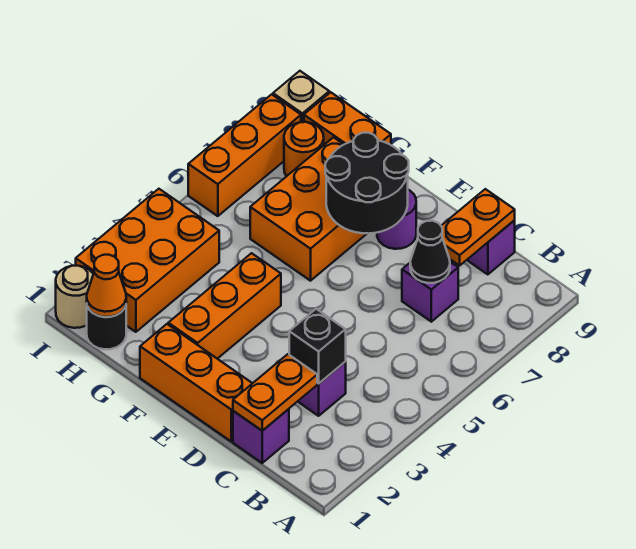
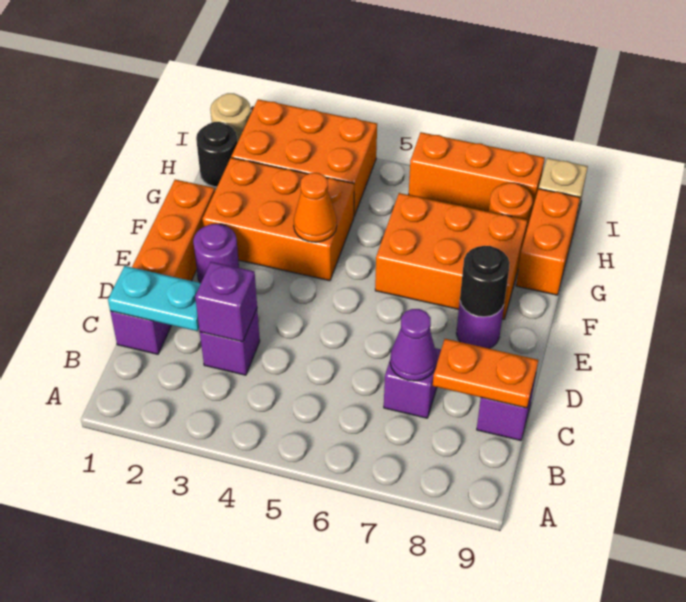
orange plate C1:C2 level 2 -> cyan plate C1:C2 level 2
black brick C3 level 2 -> purple brick C3 level 2
black cone C7 level 2 -> purple cone C7 level 2
none -> purple round brick E2 level 1
black round brick E7:F8 level 2 -> black round brick E8 level 2
orange brick F2:F4 level 1 -> orange brick F2:G4 level 1
orange cone H1 level 2 -> orange cone F4 level 2

